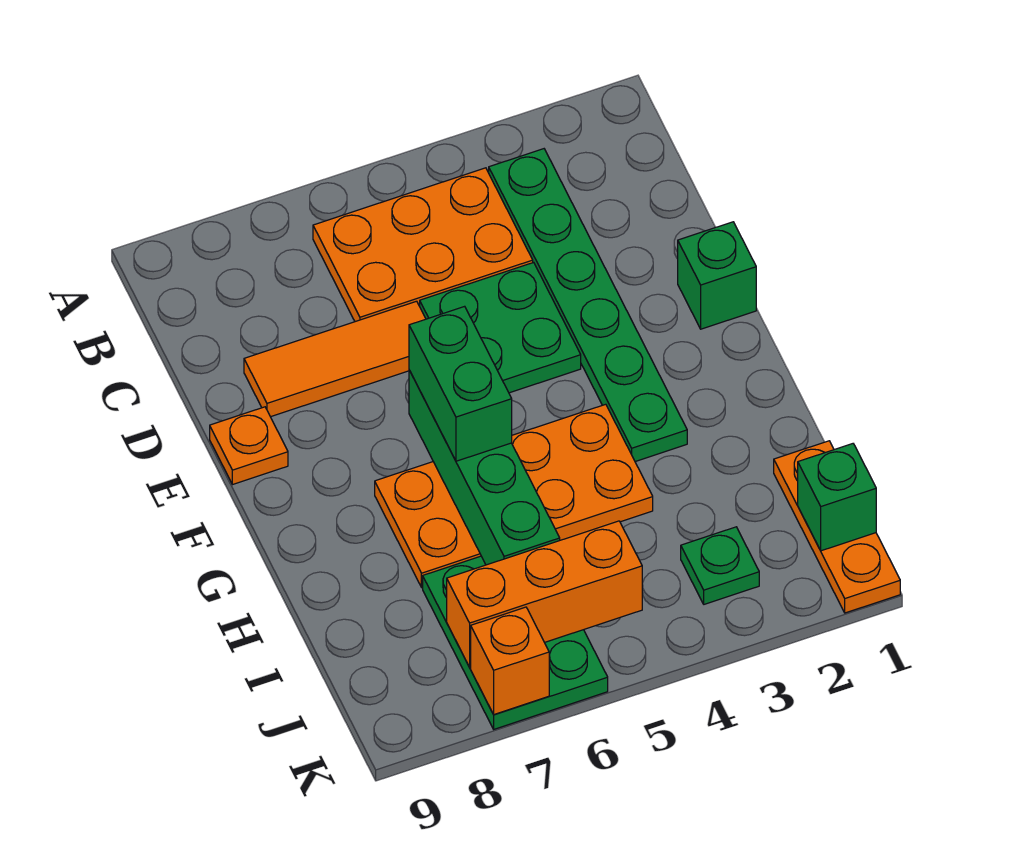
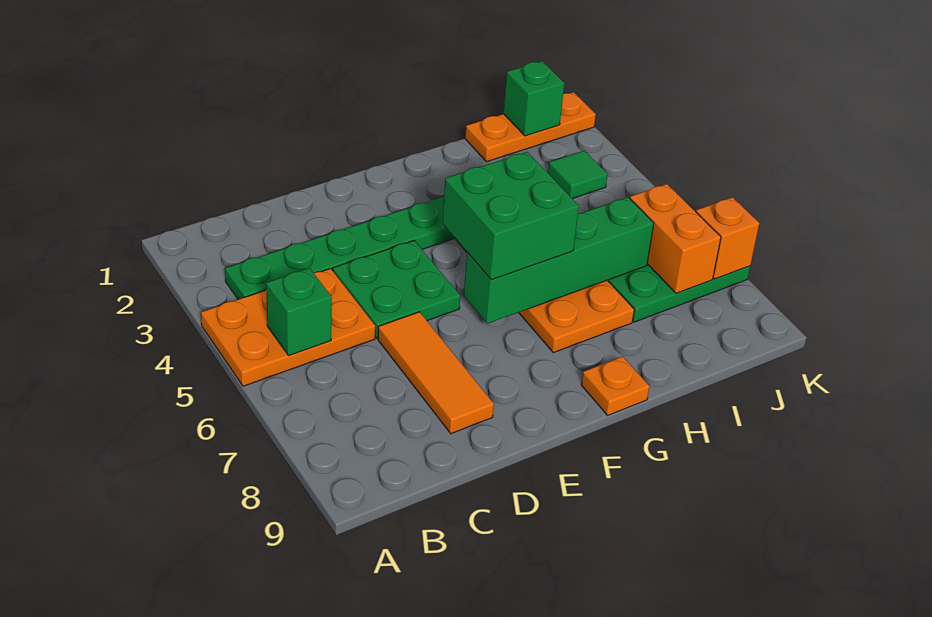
orange plate B4:C6 level 1 -> orange plate A4:C5 level 1
green brick E1 level 1 -> green brick B5 level 2
orange plate E9 level 1 -> orange plate G9 level 1
green brick F6:G6 level 3 -> green brick F5:G6 level 3
green plate J3 level 1 -> green tile J3 level 1
orange brick J5:J7 level 2 -> orange brick J6:J7 level 2

